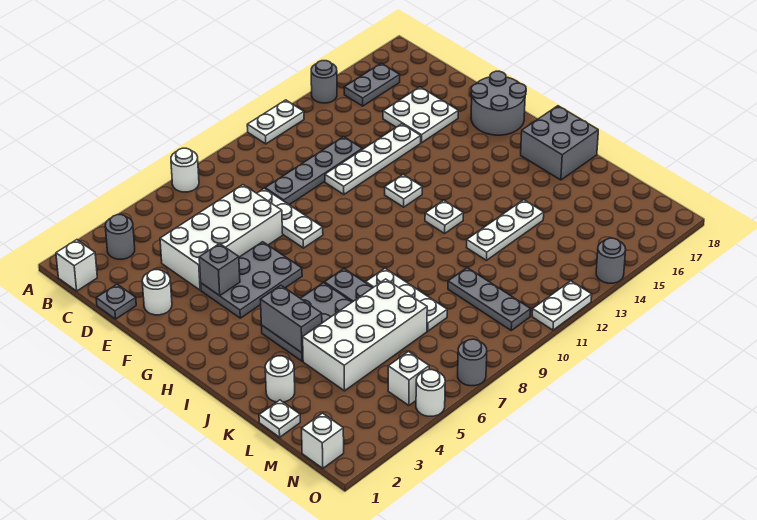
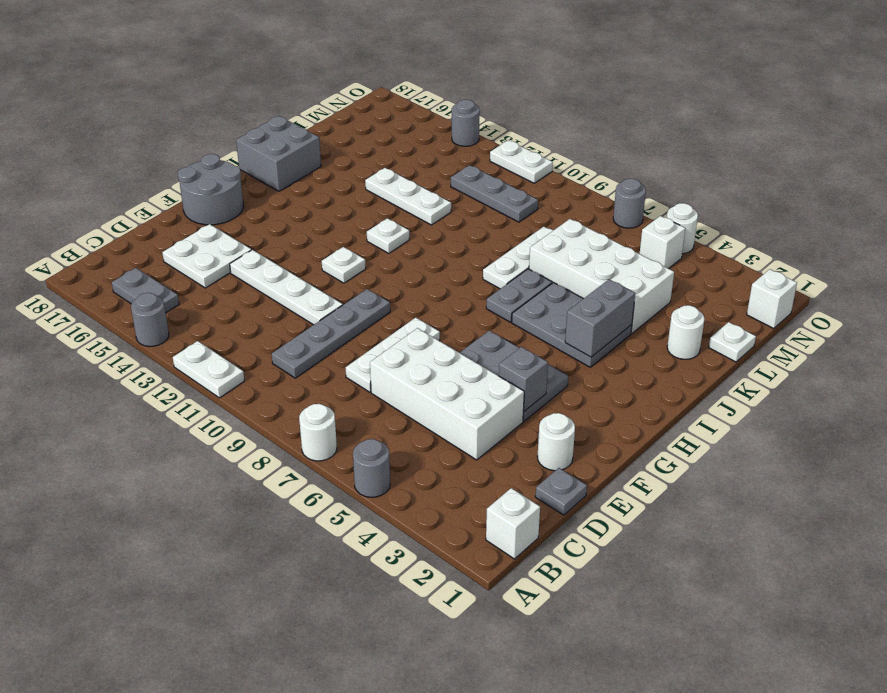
grey round brick B3 level 1 -> grey round brick A5 level 1
grey plate D9:D12 level 1 -> grey plate C10:F10 level 1
grey plate L10:N10 level 1 -> grey plate M10:M12 level 1

